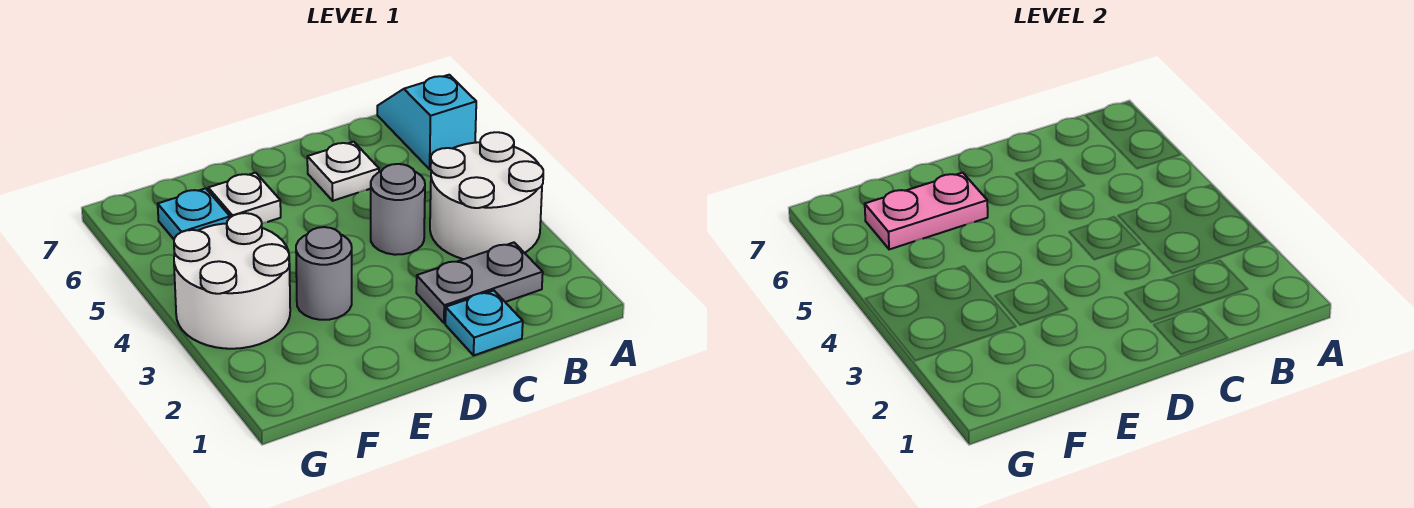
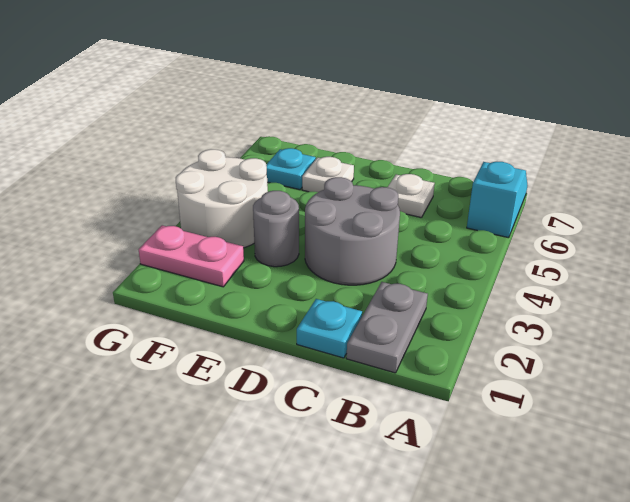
white round brick A3:B4 level 1 -> none
grey plate B2:C2 level 1 -> grey plate B1:B2 level 1
grey round brick C4 level 1 -> grey round brick C3:D4 level 1
pink plate E6:F6 level 2 -> pink plate F2:G2 level 1

